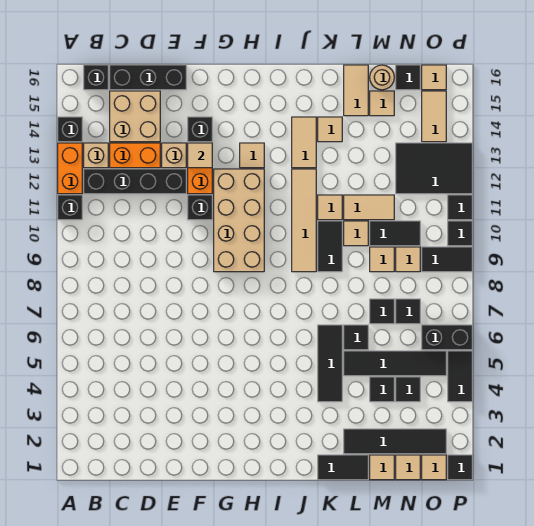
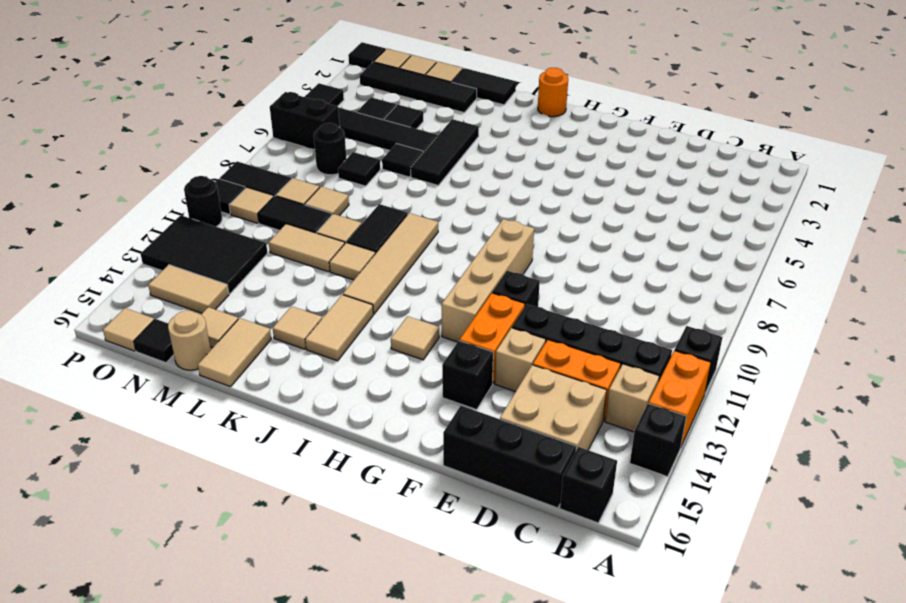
tan tile F13 level 2 -> tan tile O10 level 1
tan brick G9:H12 level 1 -> tan brick G9:G12 level 1
none -> orange round brick I1 level 1
black tile N7 level 1 -> black round brick N7 level 1
tan tile O14:O15 level 1 -> tan tile N14:O14 level 1
black tile P11 level 1 -> black round brick P11 level 1

